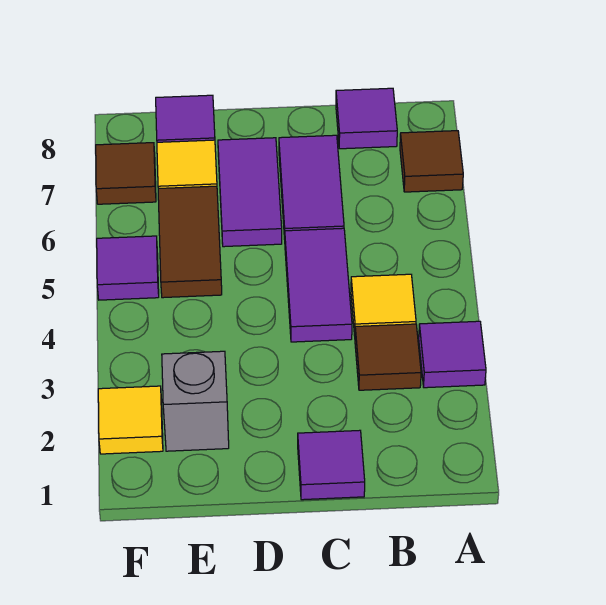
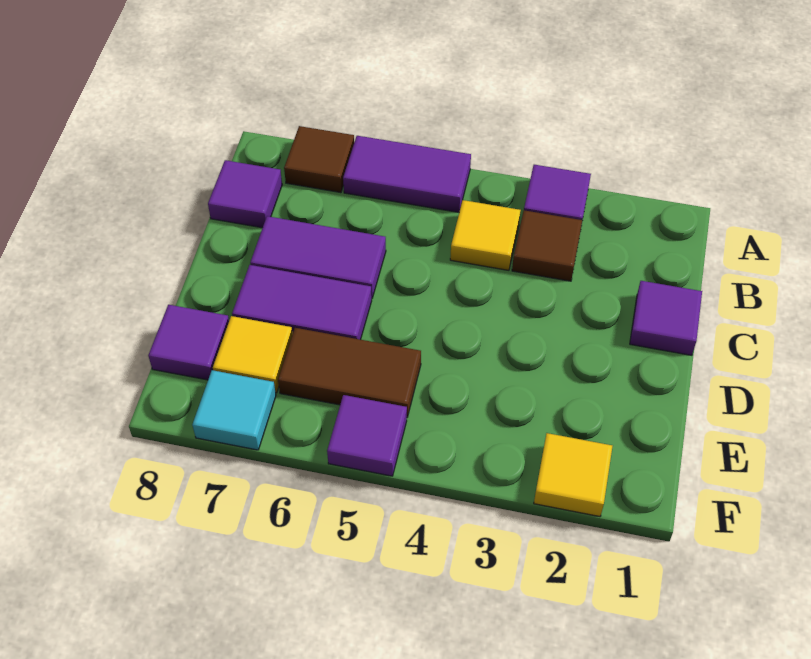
purple tile C4:C5 level 1 -> purple tile A5:A6 level 1
grey brick E2 level 1 -> none
brown tile F7 level 1 -> cyan tile F7 level 1

